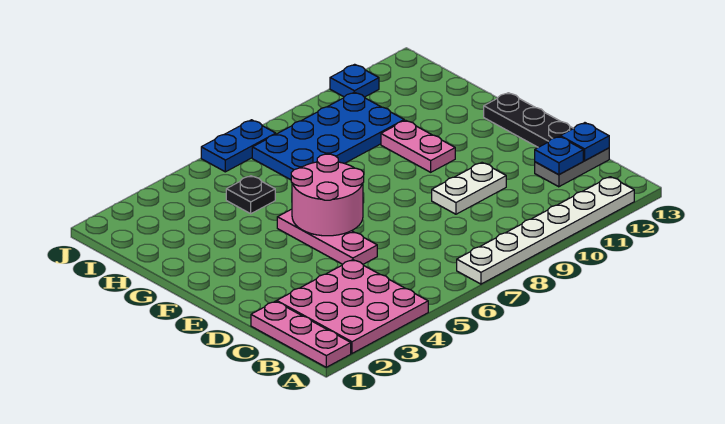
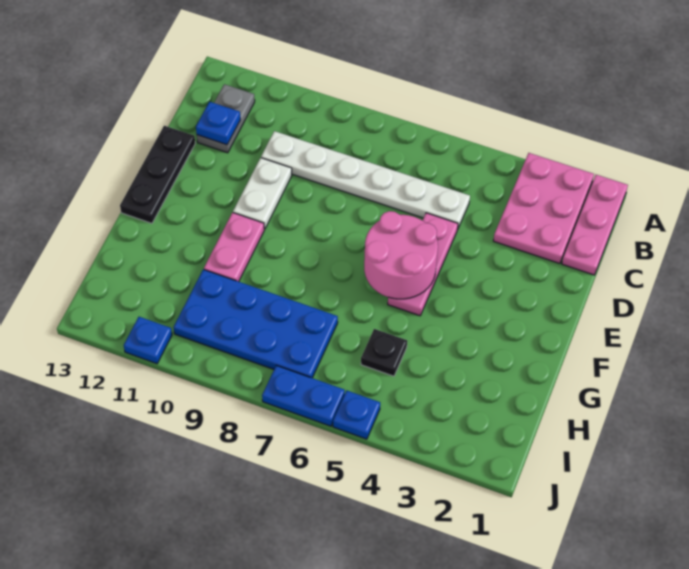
pink plate A2:C4 level 1 -> pink plate A2:C3 level 1
white plate A7:A12 level 1 -> white plate C5:C10 level 1
grey plate C12:C13 level 1 -> grey plate B12:C12 level 1
blue plate C13 level 2 -> blue plate J5 level 1
white plate D9:D10 level 1 -> white plate D10:E10 level 1

